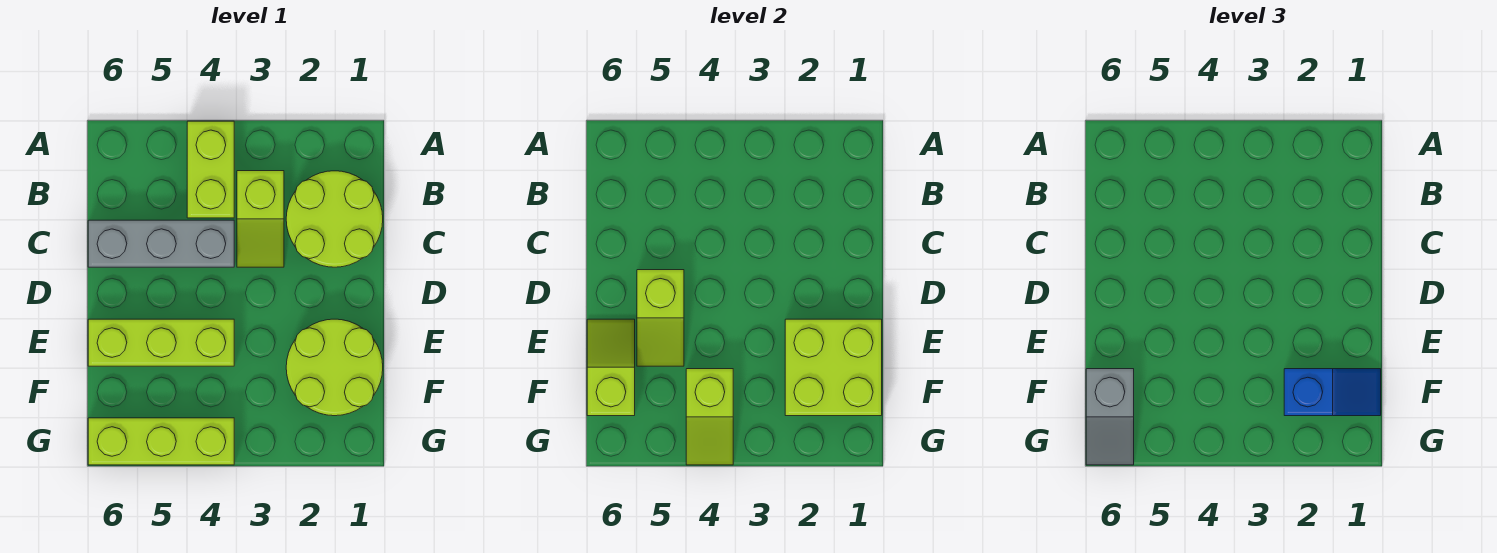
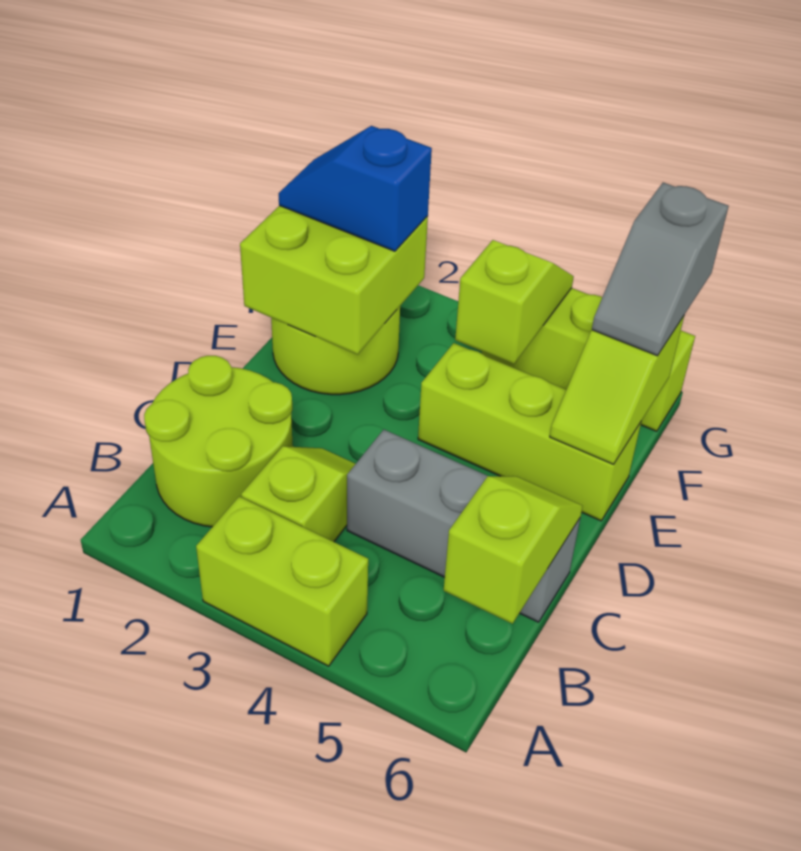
lime brick A4:B4 level 1 -> lime brick A3:A4 level 1
lime slope D5:E5 level 2 top D -> lime slope B6:C6 level 2 top B
grey slope F6:G6 level 3 top F -> grey slope F6:G6 level 3 top G

